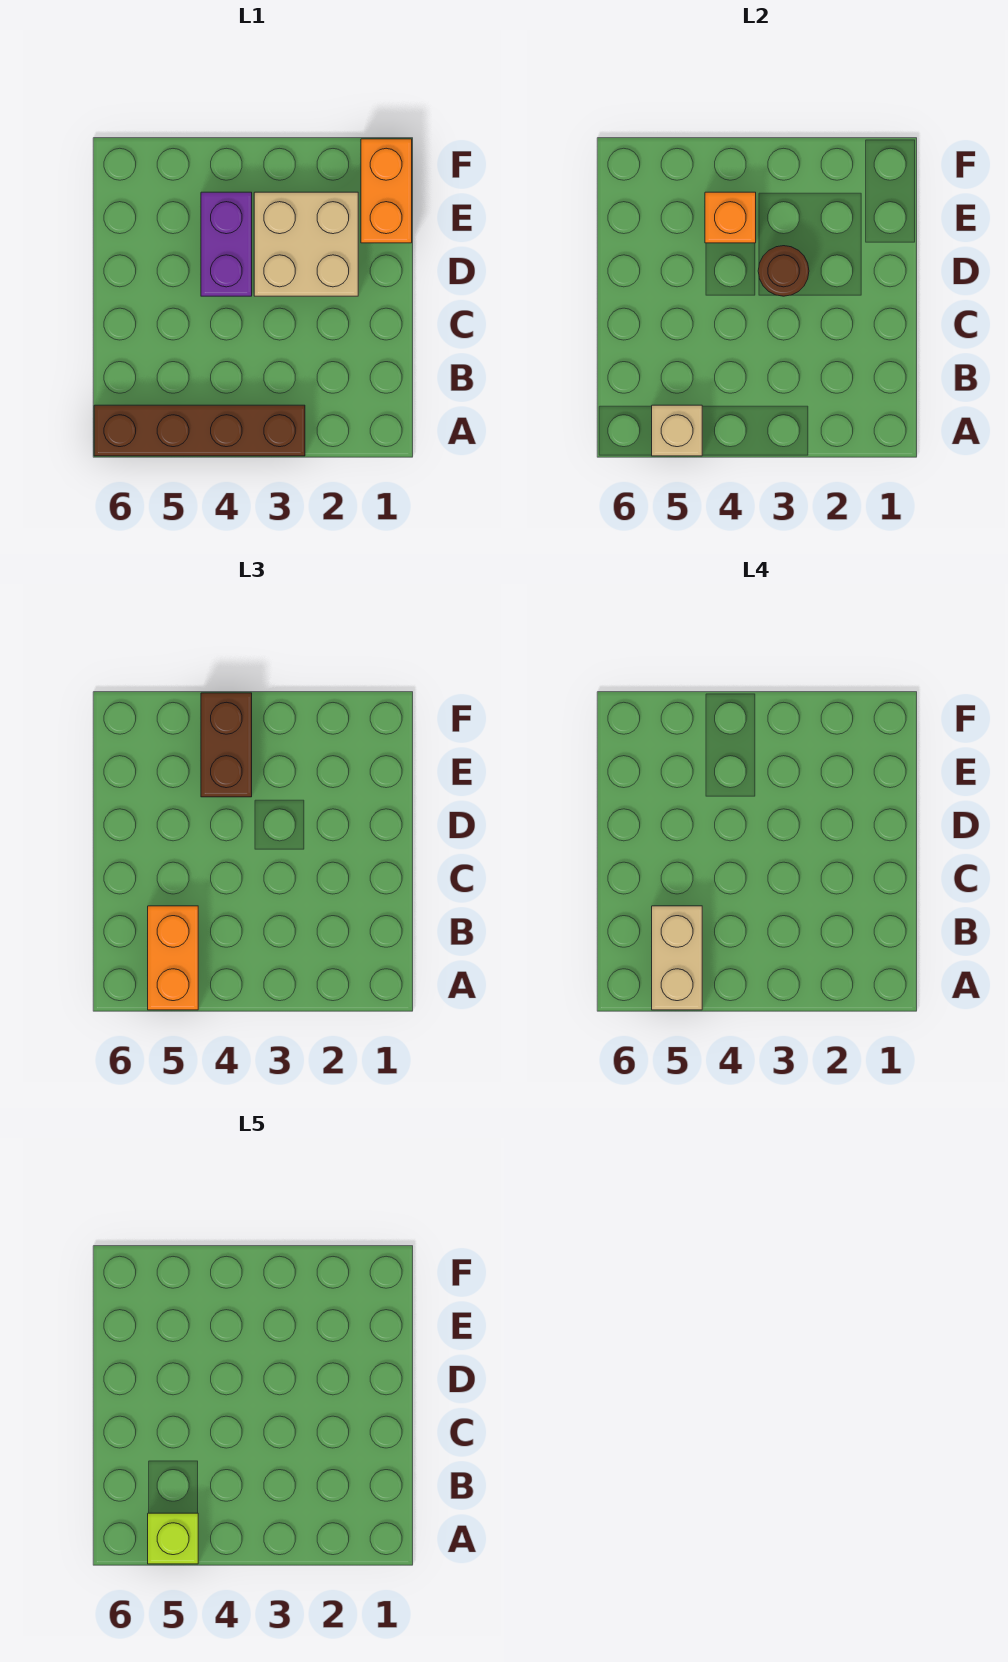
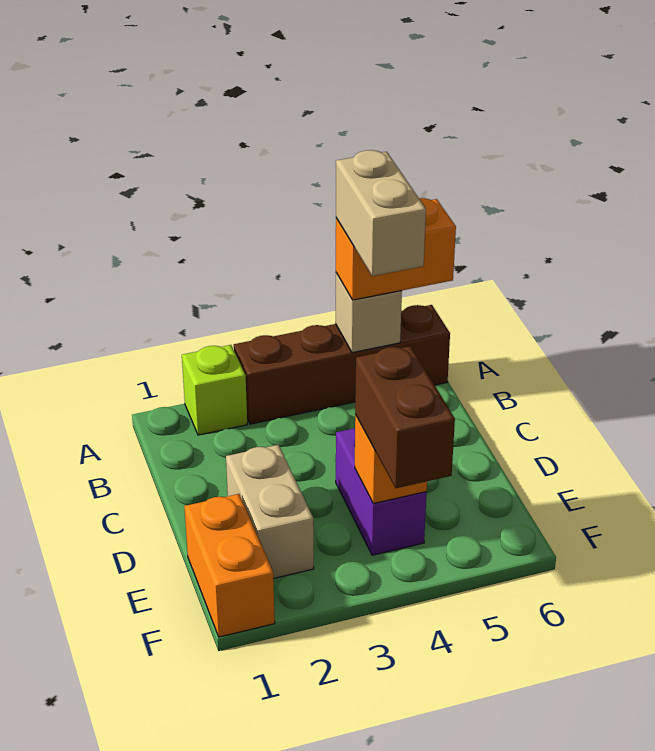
orange brick A5:B5 level 3 -> orange brick A5:A6 level 3
lime brick A5 level 5 -> lime brick A2 level 1
tan brick D2:E3 level 1 -> tan brick D2:E2 level 1
brown round brick D3 level 2 -> none

